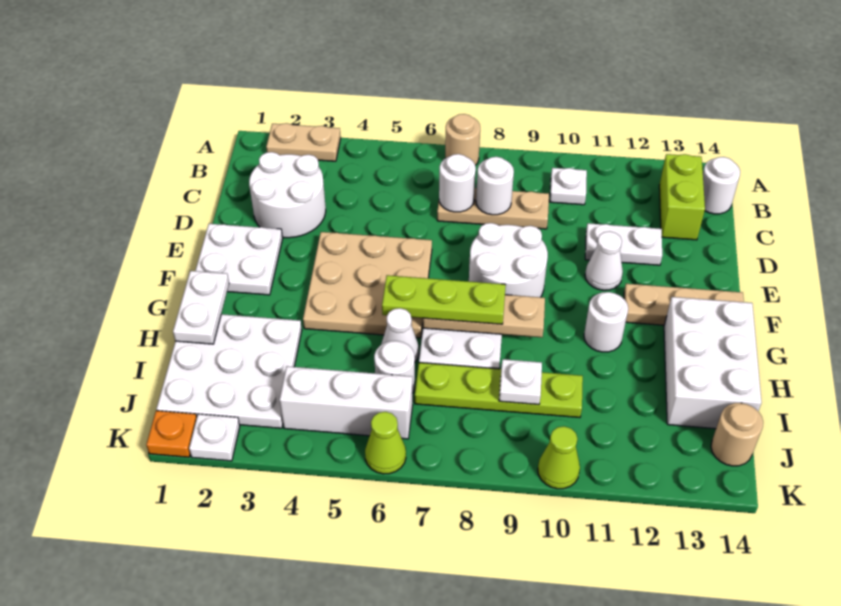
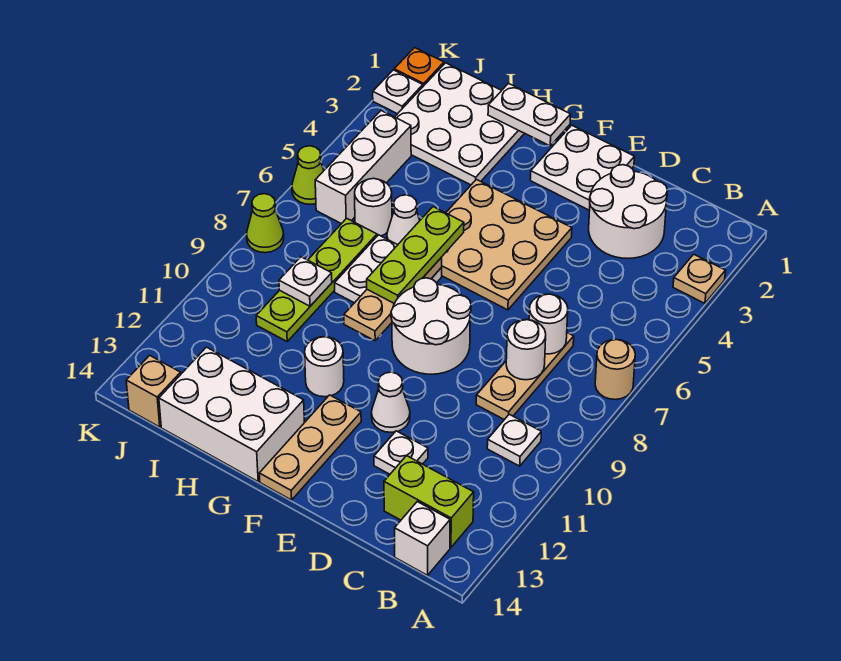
tan plate A2:A3 level 1 -> tan plate A3 level 1
white round brick B14 level 1 -> white brick B14 level 1
white plate D11:D12 level 1 -> white plate D12 level 1
tan round brick J14 level 1 -> tan brick J14 level 1
lime cone K10 level 1 -> lime cone K8 level 1

